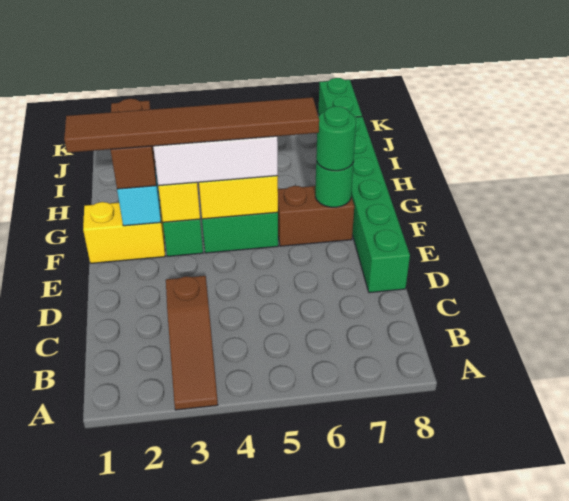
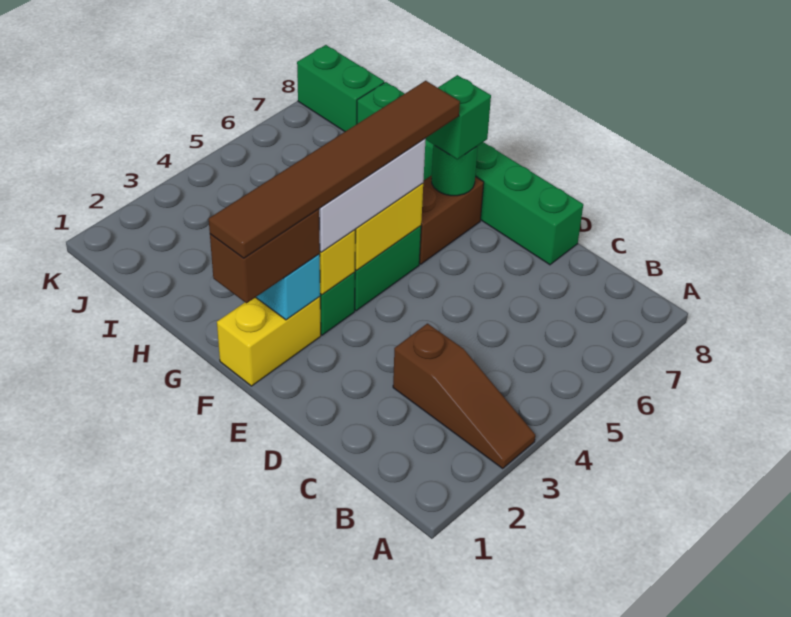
brown brick F2:G2 level 3 -> brown brick F1:F2 level 3
green round brick F7 level 3 -> green brick F7 level 3

